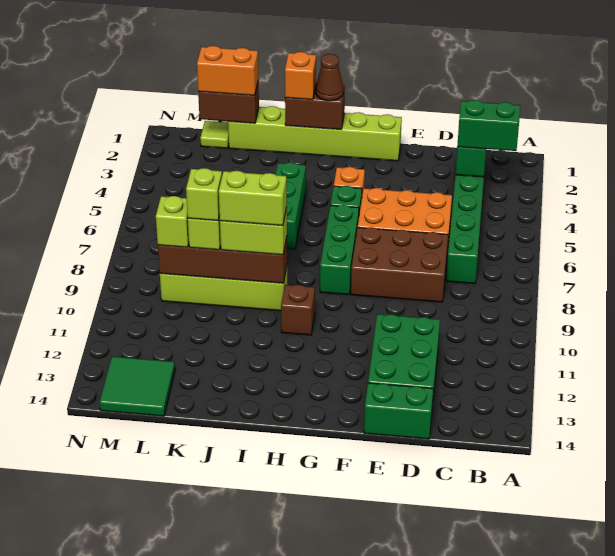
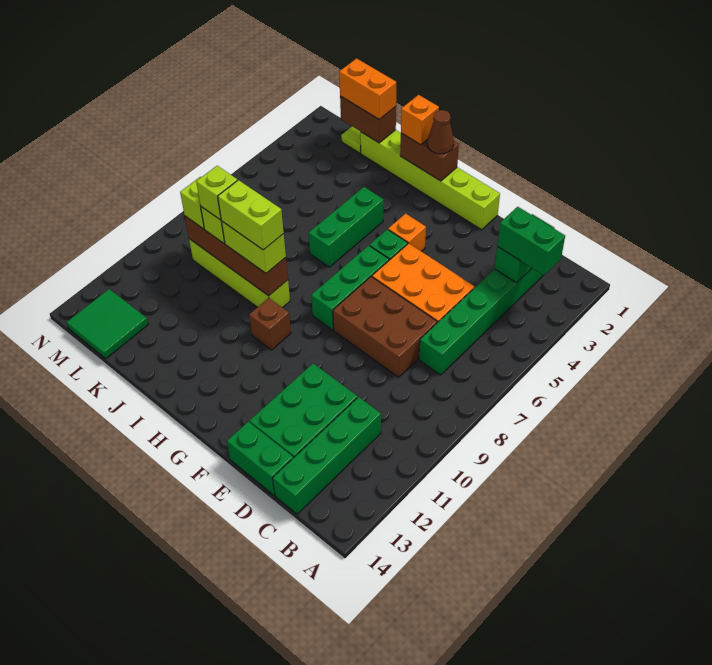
none -> green brick C11:C14 level 1

